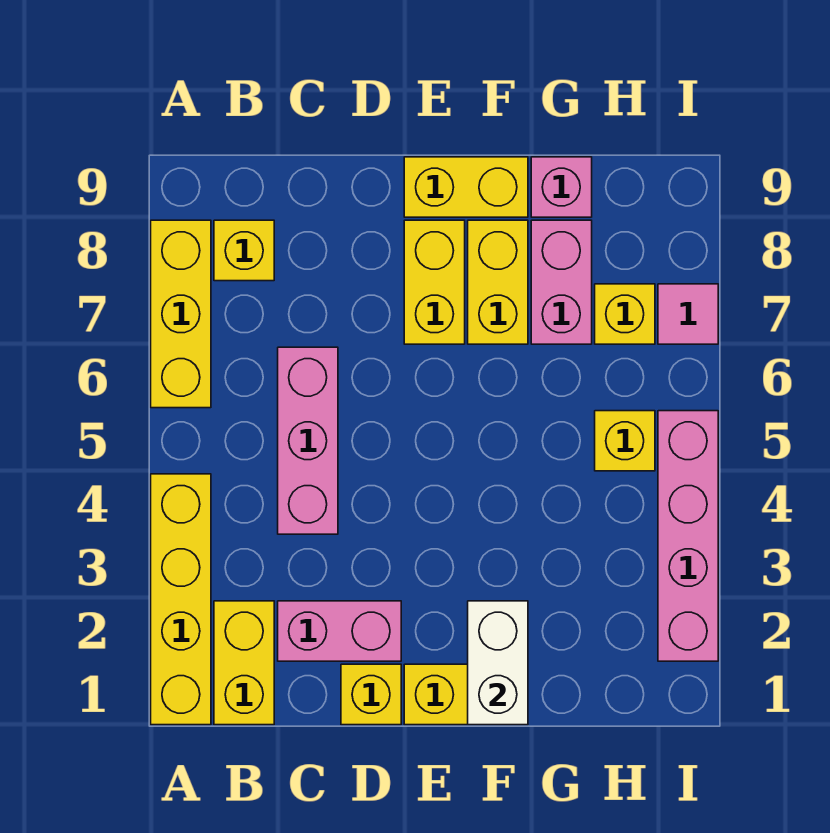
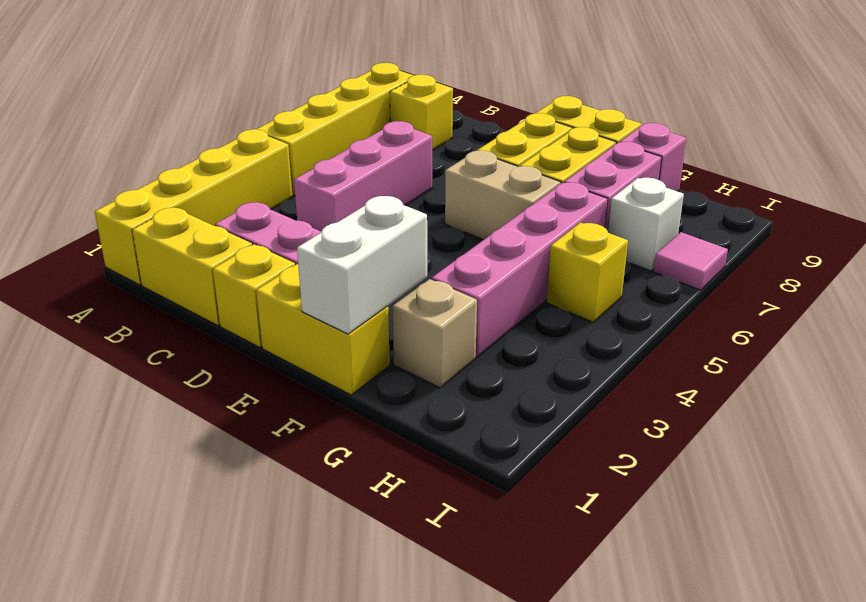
yellow brick A6:A8 level 1 -> yellow brick A5:A8 level 1
yellow brick B1:B2 level 1 -> yellow brick B1:C1 level 1
none -> tan brick E6:F6 level 1
none -> tan brick G2 level 1
yellow brick H7 level 1 -> white brick H7 level 1
pink brick I2:I5 level 1 -> pink brick G3:G6 level 1

